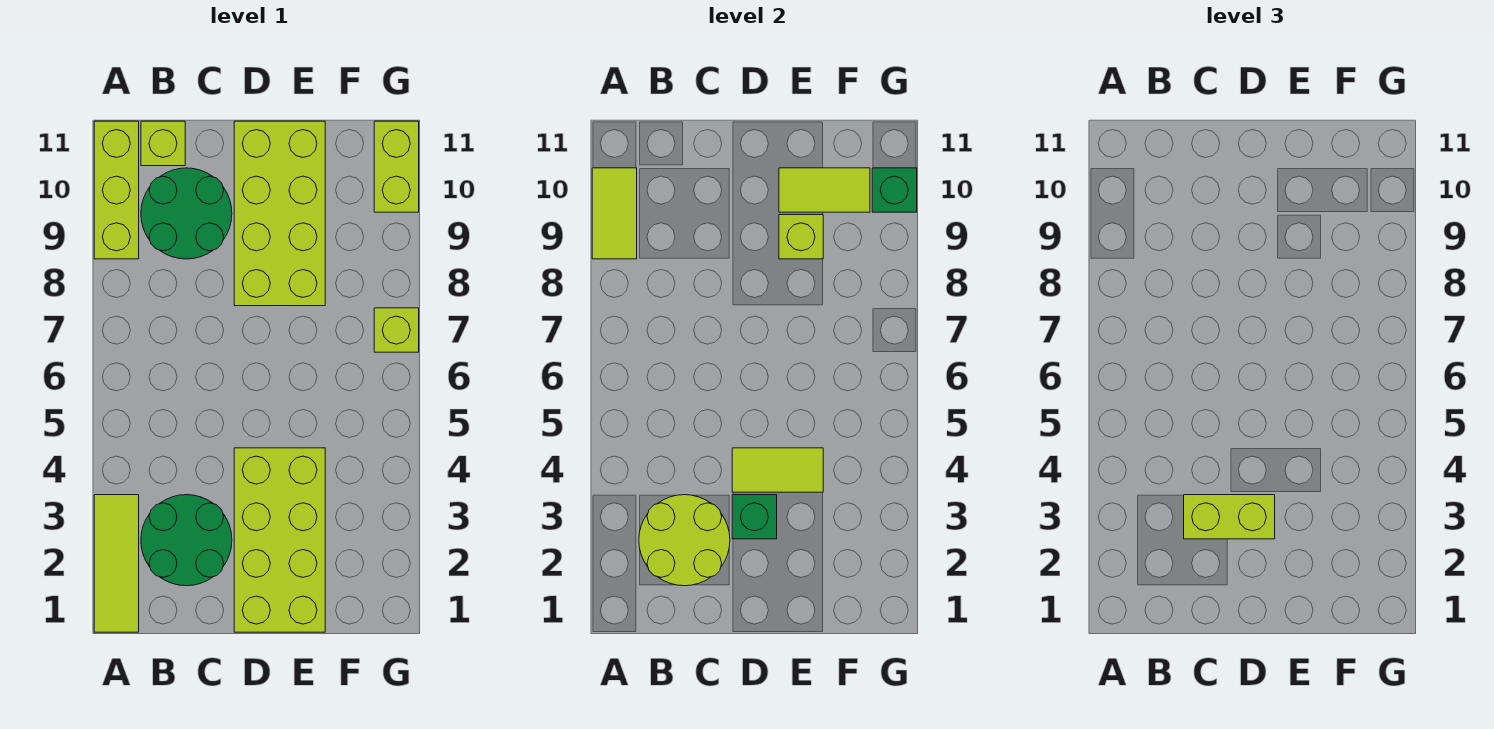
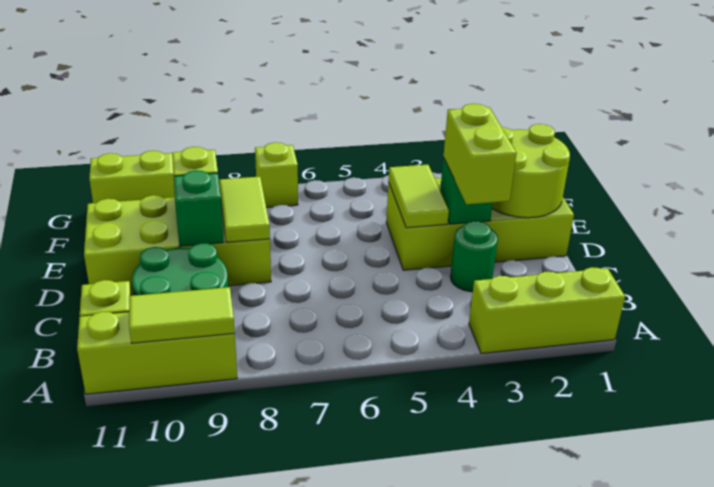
lime tile A1:A3 level 1 -> lime brick A1:A3 level 1
green round brick B2:C3 level 1 -> green round brick C3 level 1
lime round brick B2:C3 level 2 -> lime round brick D1:E2 level 2
lime tile E10:F10 level 2 -> lime tile D8:E8 level 2
green brick G10 level 2 -> green brick D9 level 2

